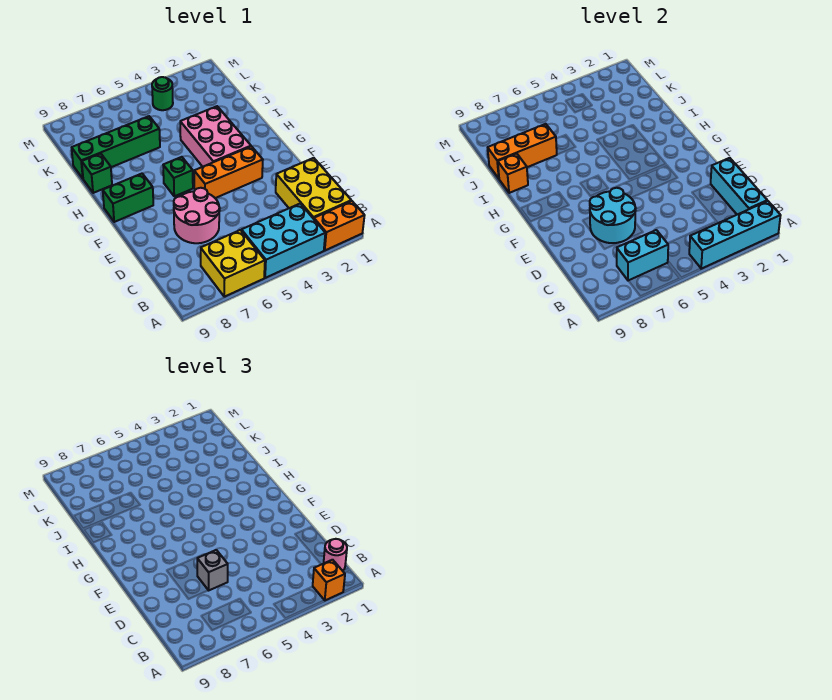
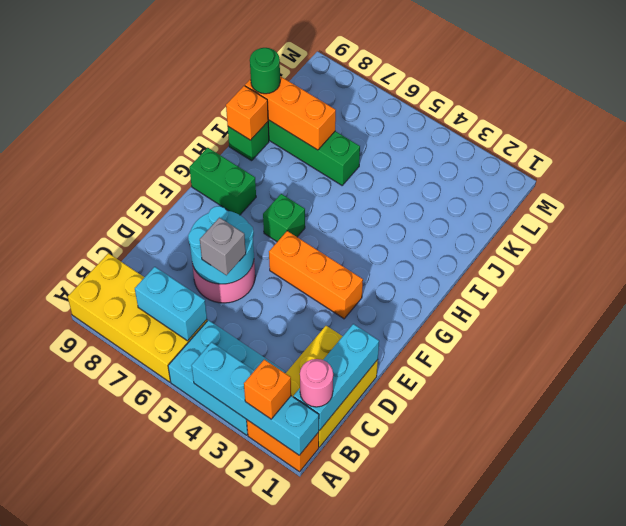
yellow brick A6:B7 level 1 -> yellow brick A6:B9 level 1
pink brick G3:I4 level 1 -> none
green round brick L4 level 1 -> green round brick J9 level 3

